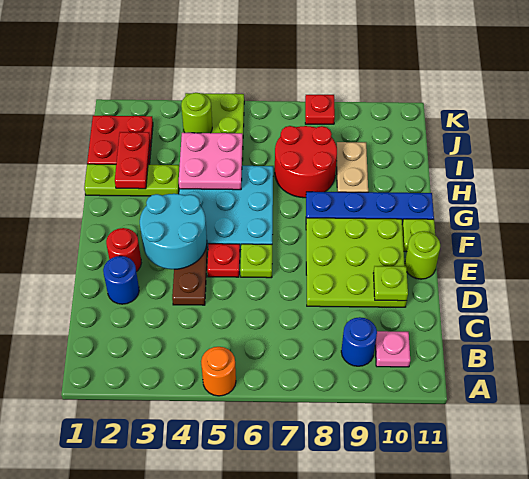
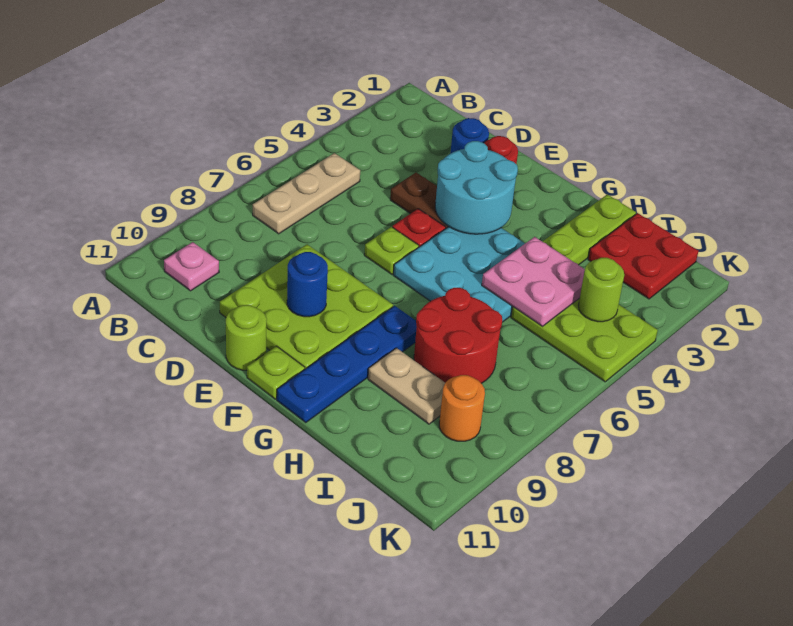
orange round brick A5 level 1 -> orange round brick J9 level 1
none -> tan plate B5:B7 level 1
blue round brick B9 level 1 -> blue round brick E9 level 2
lime plate D10 level 2 -> none
red plate H2:I2 level 2 -> none
red plate K8 level 1 -> none

